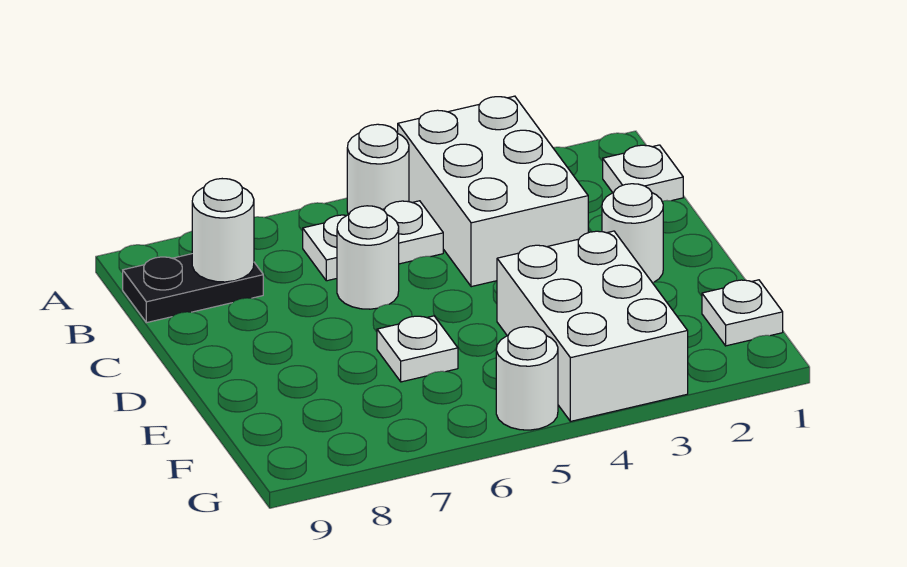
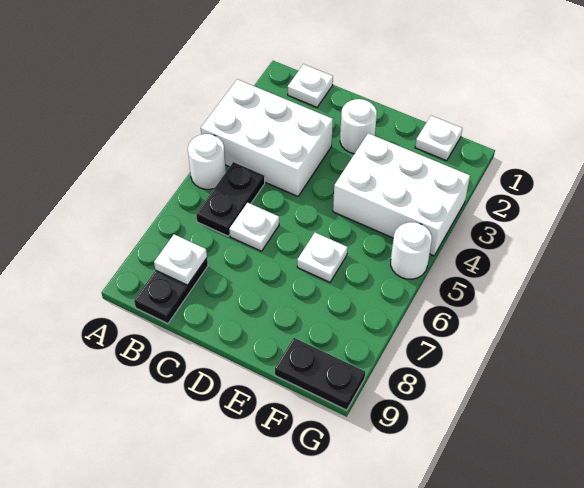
white plate B5:B6 level 1 -> black plate B5:B6 level 1
white round brick B8 level 2 -> white plate B8 level 2
white round brick C6 level 1 -> white plate C6 level 1
none -> black plate F9:G9 level 1

